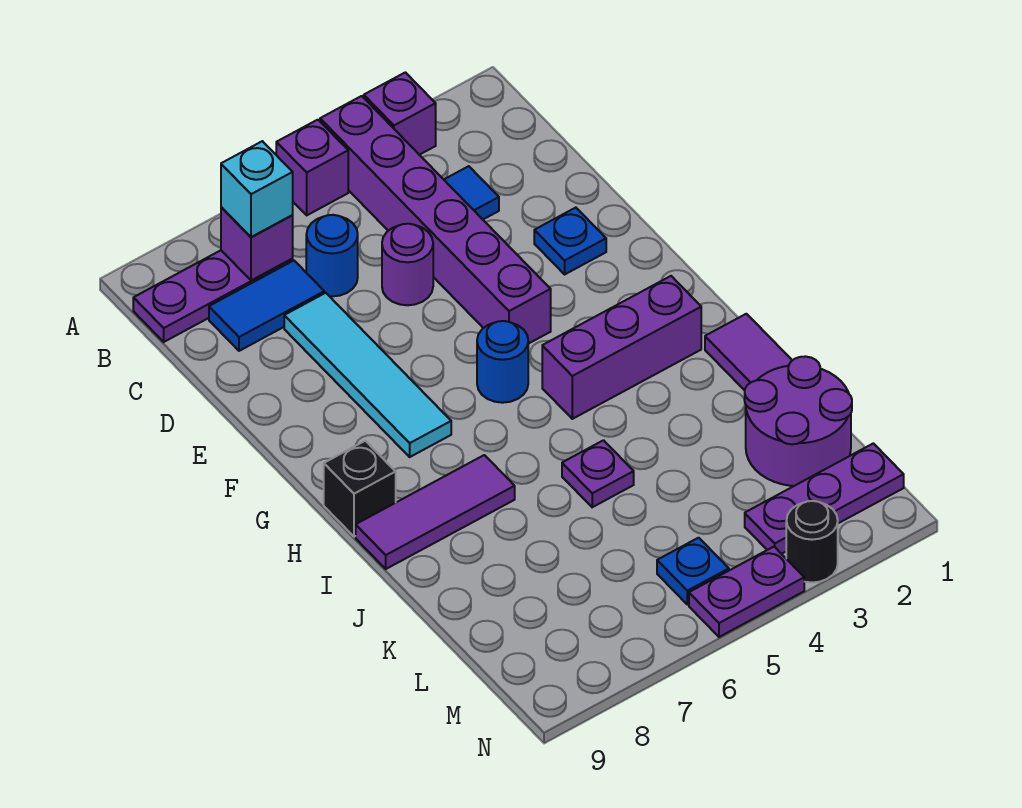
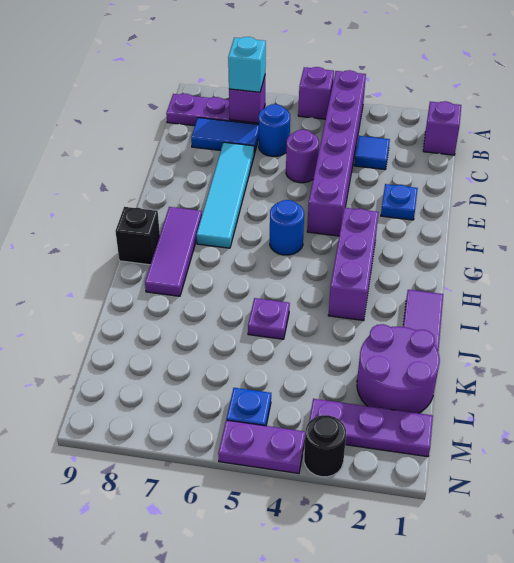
purple brick A3 level 1 -> purple brick B1 level 1
purple brick H2:H4 level 1 -> purple brick G3:I3 level 1
purple tile I7:I9 level 1 -> purple tile G8:I8 level 1

